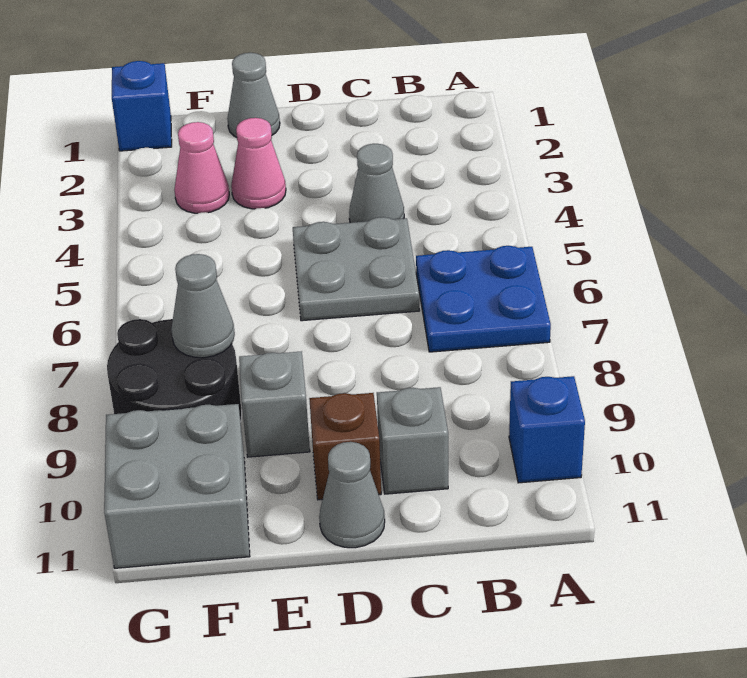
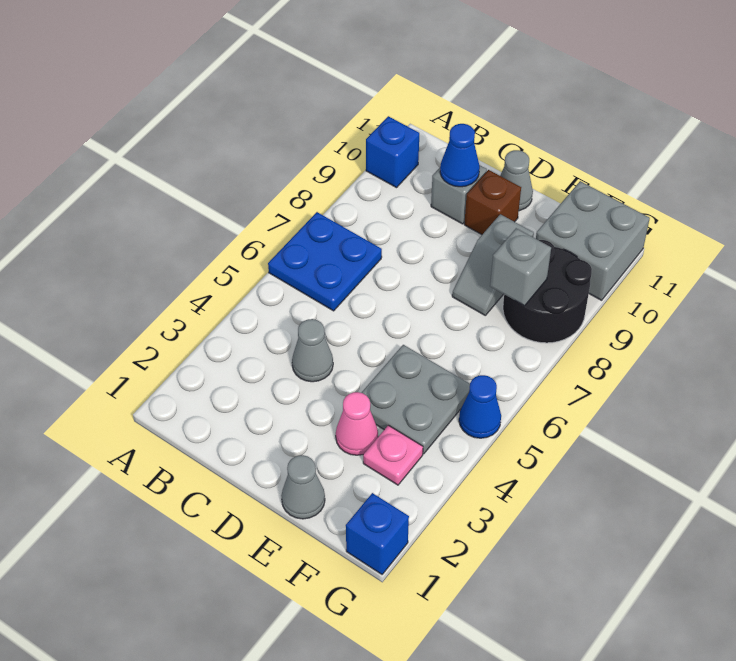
grey plate C5:D6 level 1 -> grey plate E4:F5 level 1
none -> blue cone C10 level 2
pink cone F3 level 1 -> pink plate F3 level 1
grey cone F8 level 2 -> grey brick F8 level 2
none -> blue cone G5 level 1

